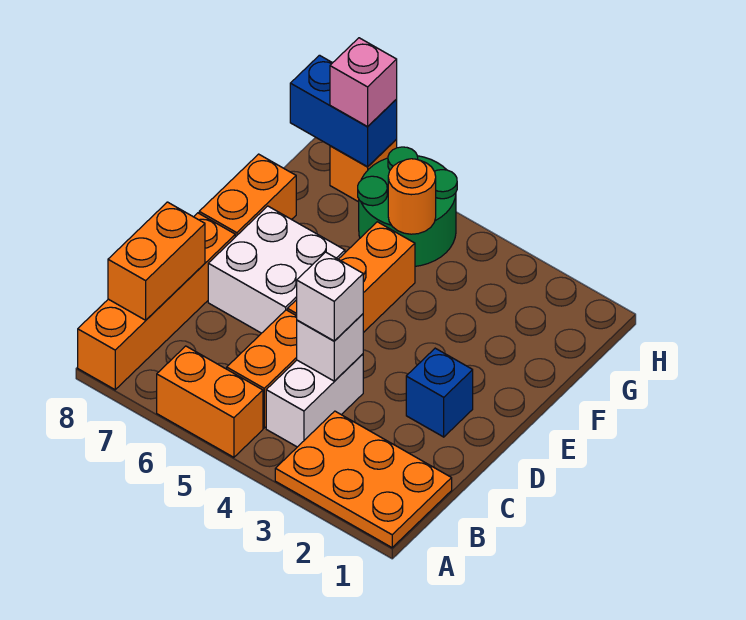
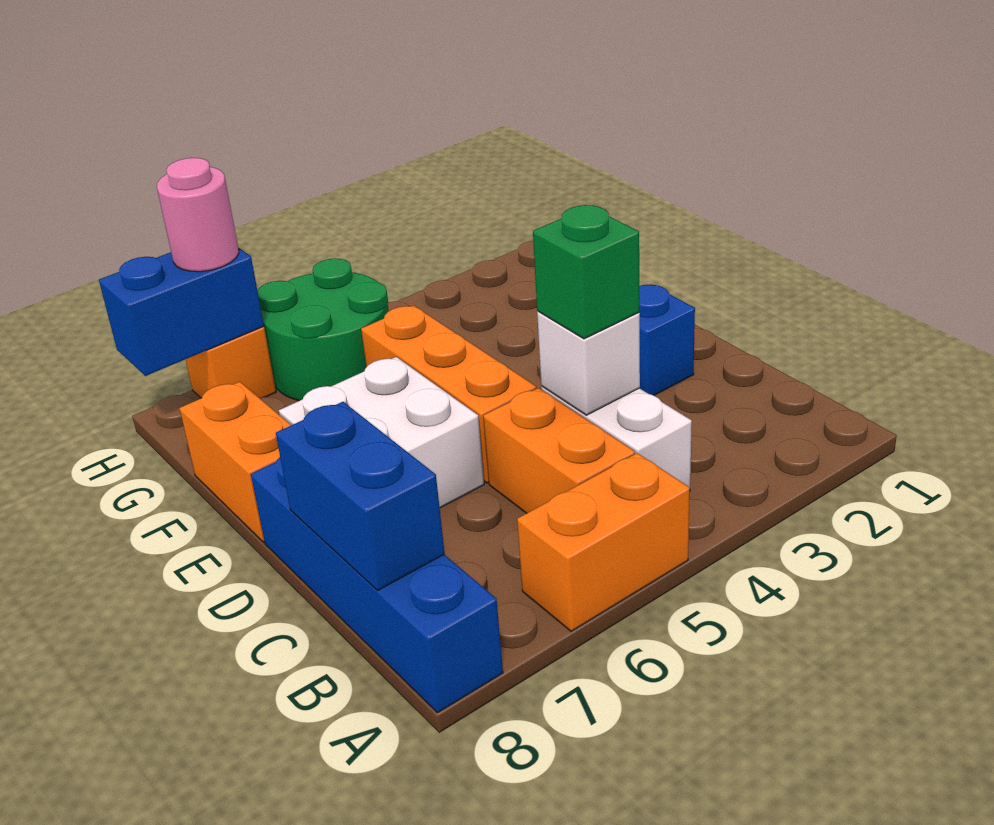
orange plate A1:B3 level 1 -> none
orange brick A8:D8 level 1 -> blue brick A8:D8 level 1
orange brick B8:C8 level 2 -> blue brick B8:C8 level 2
white brick C4 level 3 -> green brick C4 level 3
orange round brick G5 level 2 -> none
pink brick H7 level 3 -> pink round brick H7 level 3

